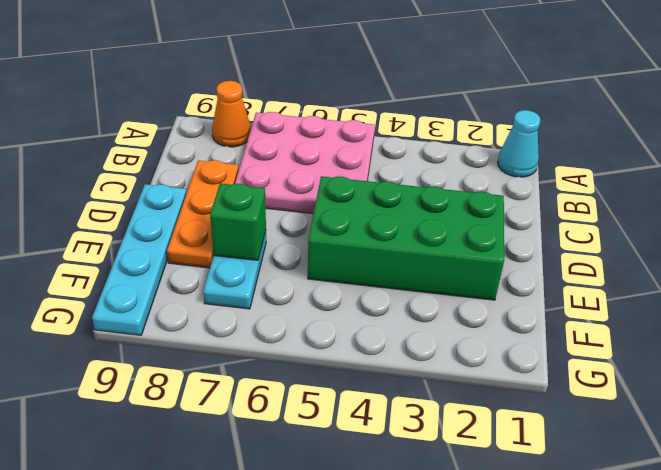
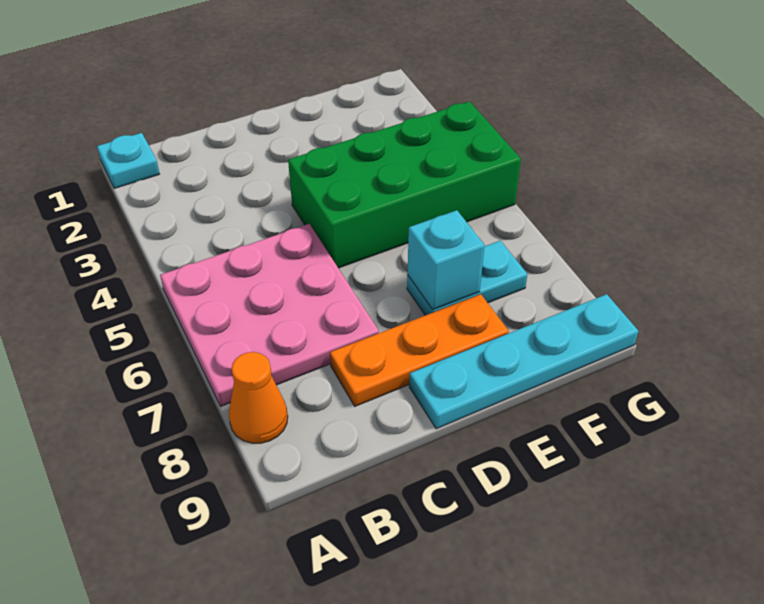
cyan cone A1 level 1 -> cyan plate A1 level 1
green brick D2:E5 level 1 -> green brick D4:G5 level 1
green brick E7 level 2 -> cyan brick E7 level 2

